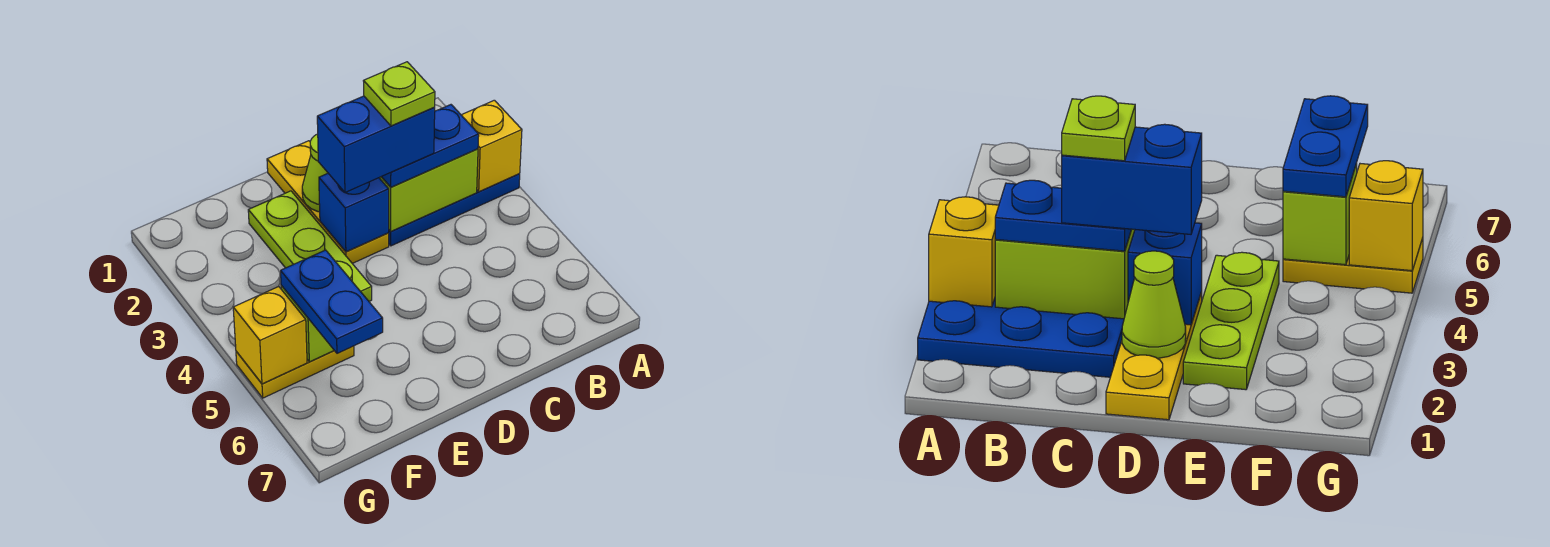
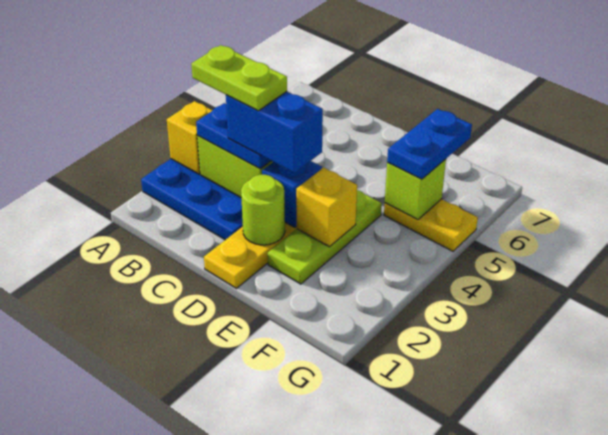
lime plate C3 level 5 -> lime plate B3:C3 level 5
lime cone D2 level 2 -> lime round brick D2 level 2
yellow brick G5 level 2 -> yellow brick E3 level 2

